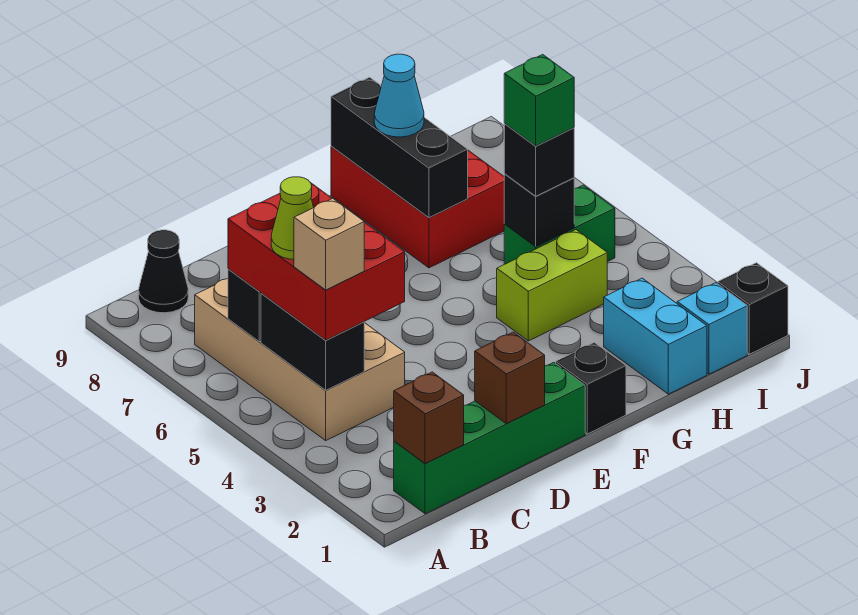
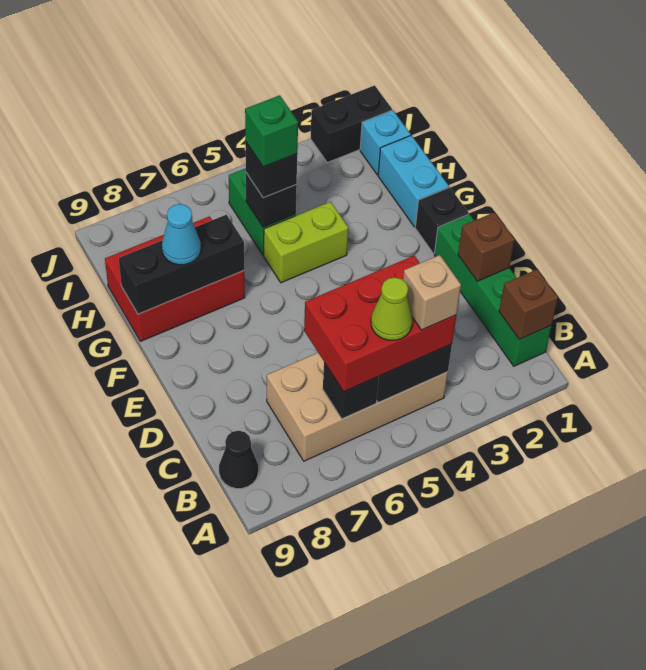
lime brick G4:H4 level 1 -> lime brick G4:G5 level 1
cyan brick H1:H2 level 1 -> cyan brick G1:H1 level 1
black brick J1 level 1 -> black brick J1:J2 level 1

